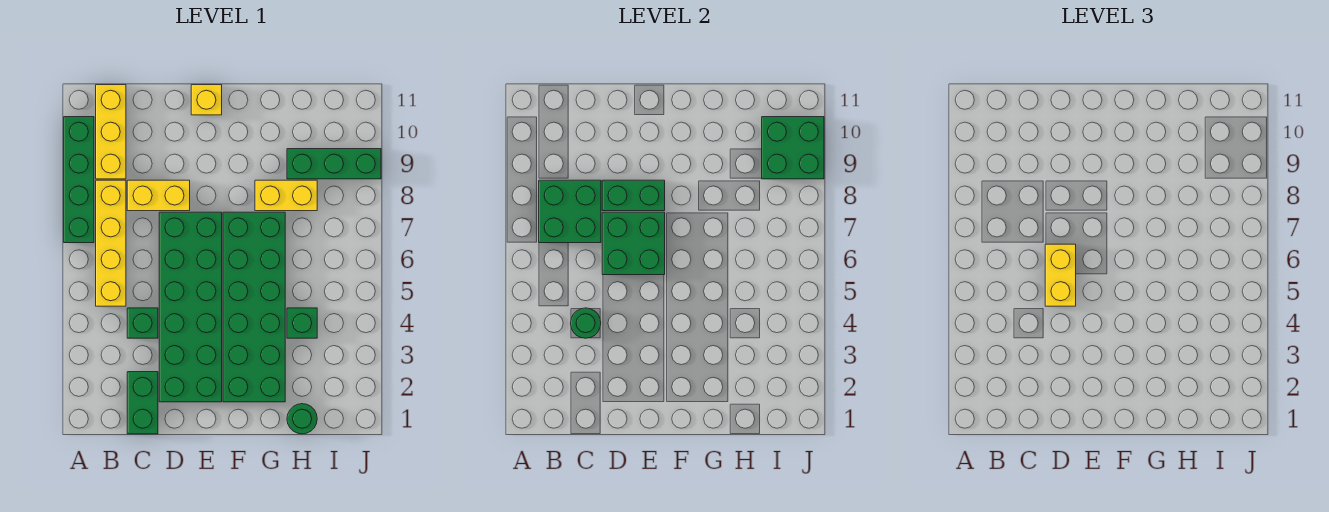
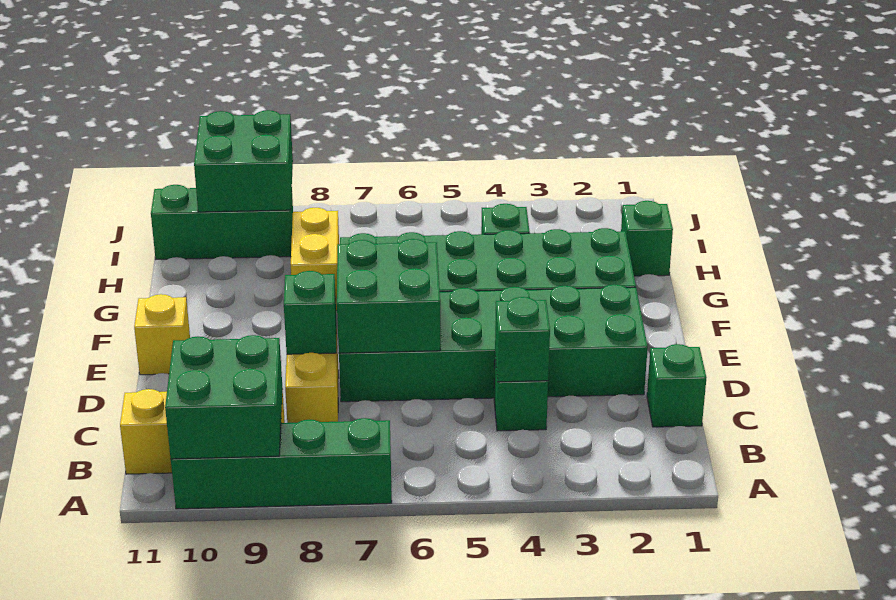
yellow brick B5:B8 level 1 -> none
green brick B7:C8 level 2 -> green brick A9:B10 level 2
green brick C1:C2 level 1 -> green brick C1 level 1
green round brick C4 level 2 -> green brick C4 level 2
yellow brick D5:D6 level 3 -> none
green brick D8:E8 level 2 -> green brick D8 level 2
green round brick H1 level 1 -> green brick H1 level 1
green brick H9:J9 level 1 -> green brick I9:I11 level 1

